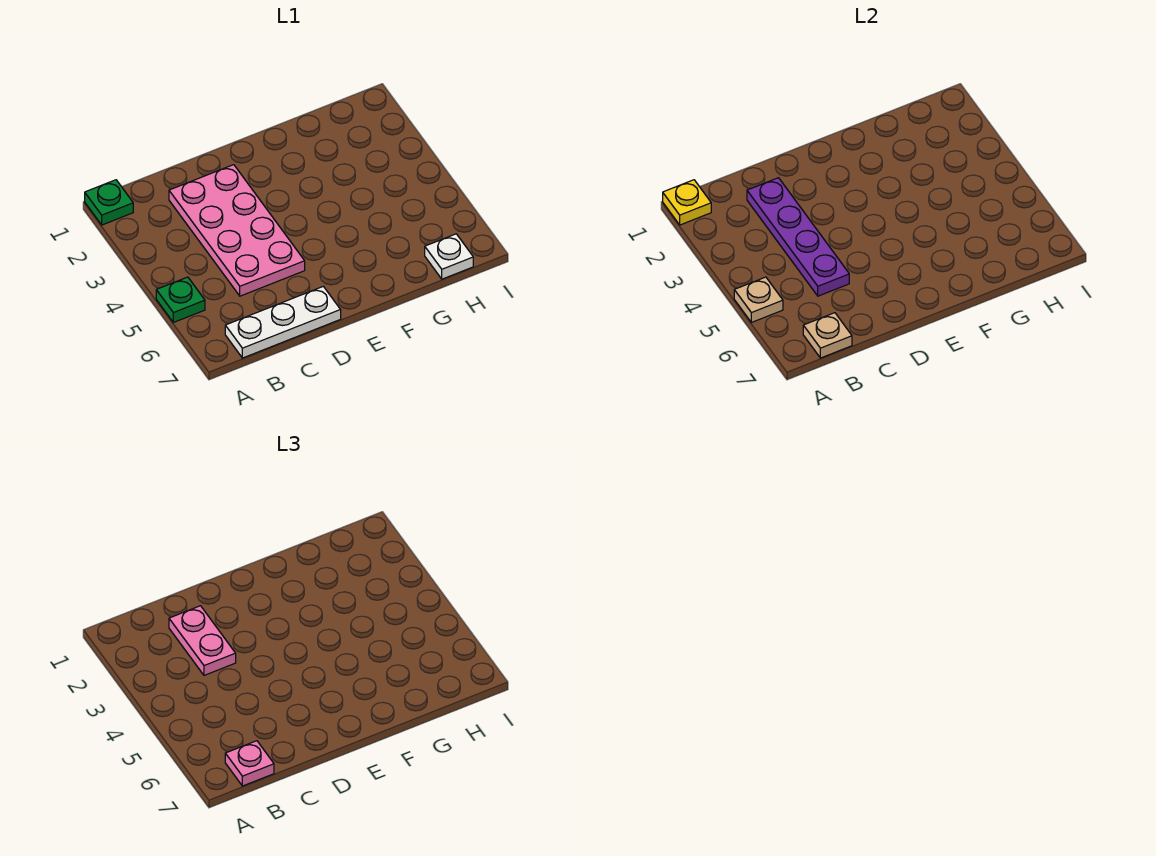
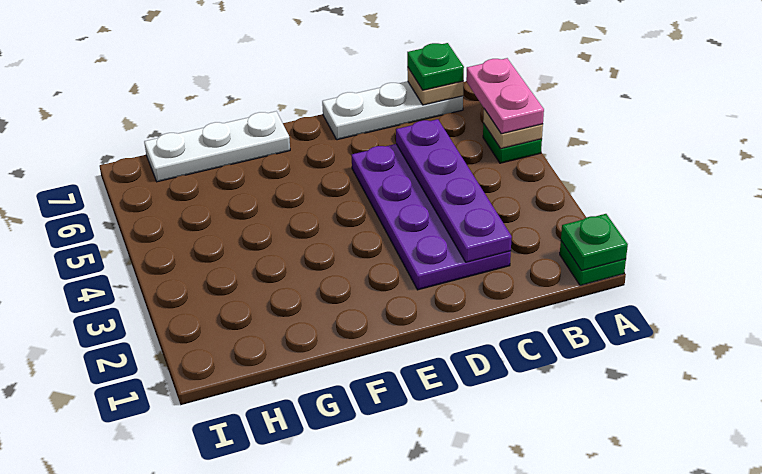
yellow plate A1 level 2 -> green plate A1 level 2
pink plate B7 level 3 -> green plate B7 level 3
pink plate C2:D5 level 1 -> purple plate C2:D5 level 1
pink plate C2:C3 level 3 -> pink plate A5:A6 level 3
white plate H7 level 1 -> white plate F7:H7 level 1

